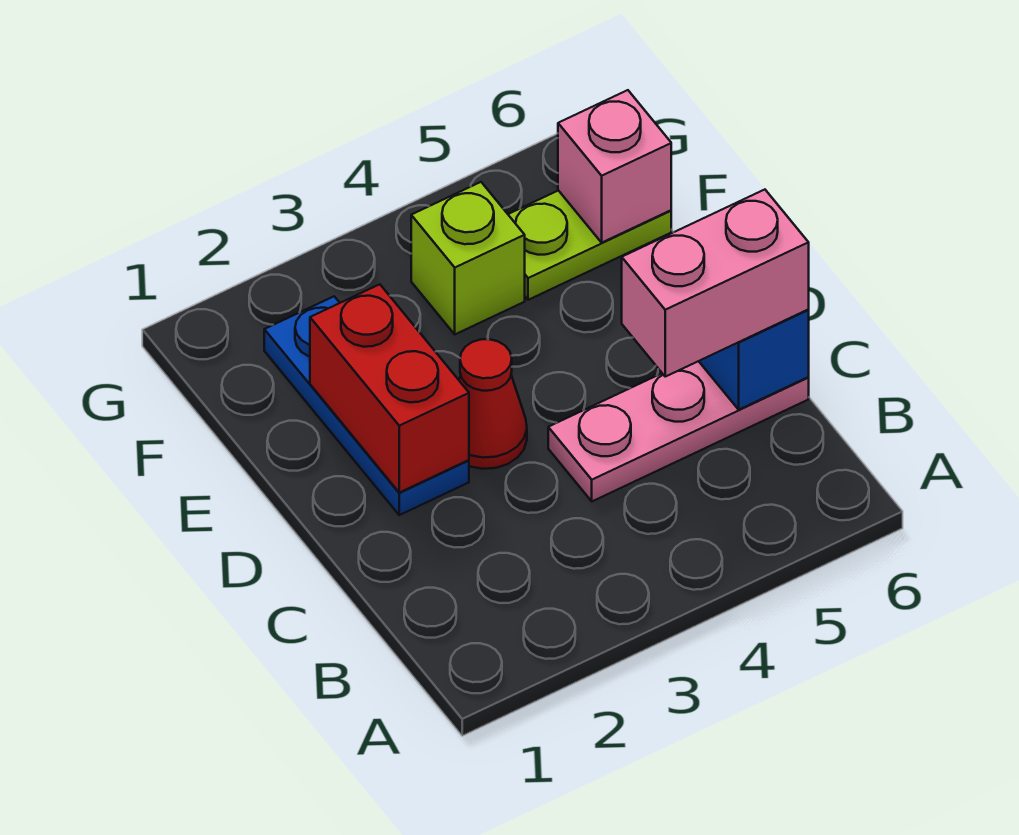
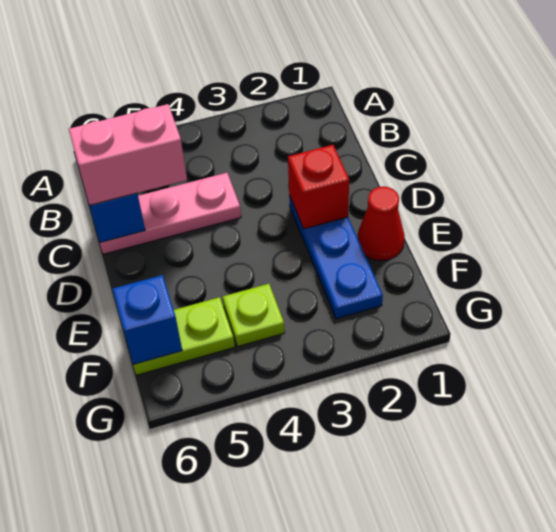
red brick D2:E2 level 2 -> red brick D2 level 2
red cone D3 level 1 -> red cone E1 level 1
lime brick F4 level 1 -> lime plate F4 level 1
pink brick F6 level 2 -> blue brick F6 level 2

